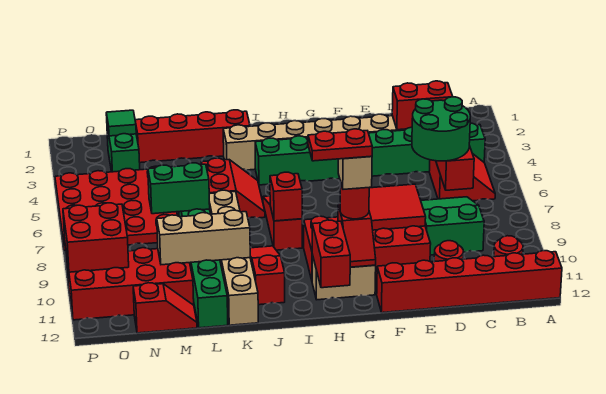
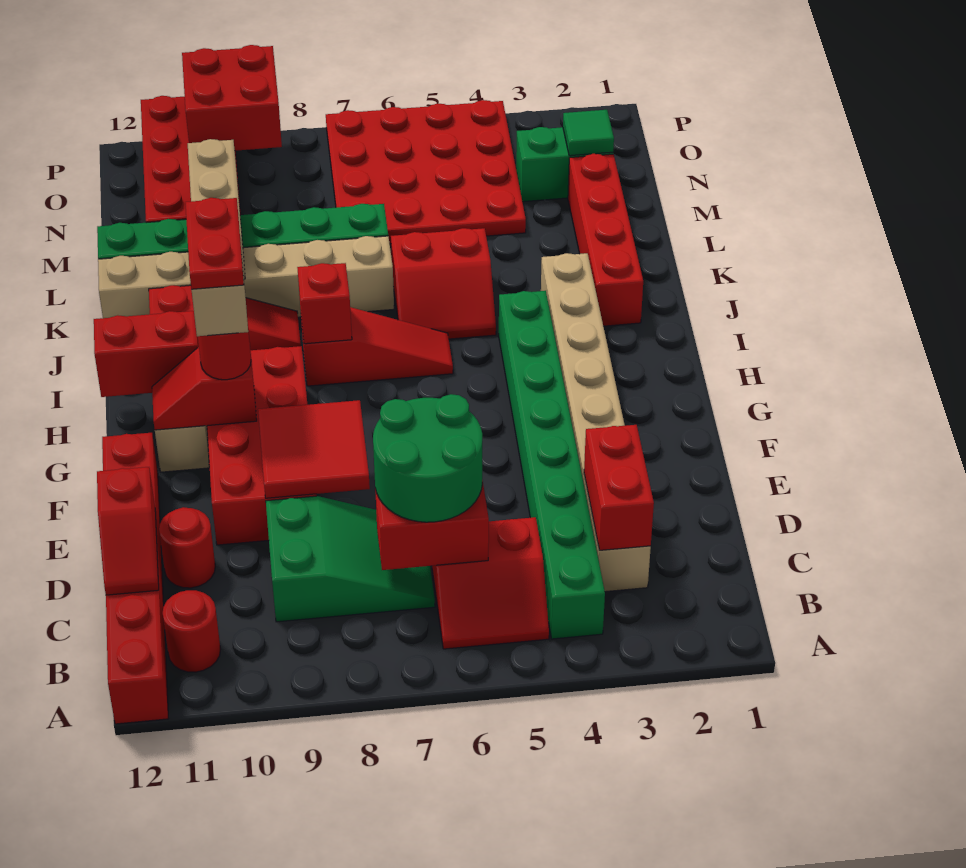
green brick L7:M7 level 2 -> none
red slope M12:N12 level 1 top N -> red slope C12:D12 level 2 top D

